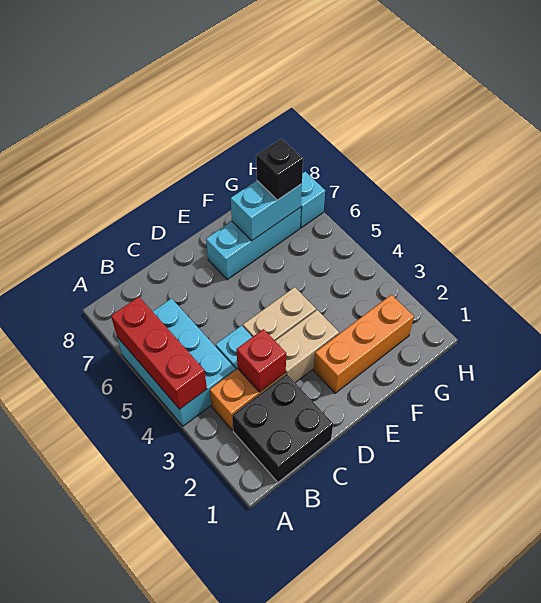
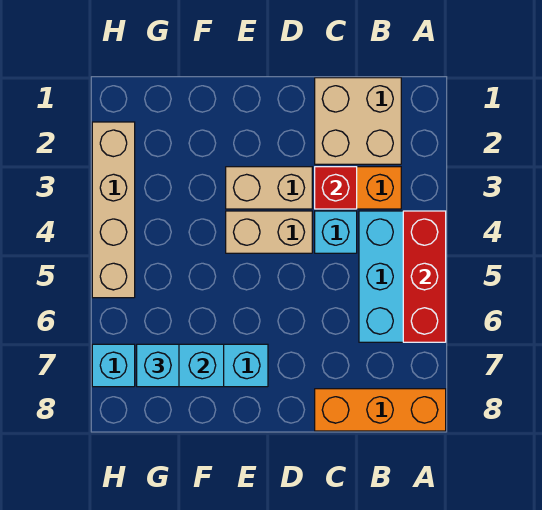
black brick B1:C2 level 1 -> tan brick B1:C2 level 1
orange brick E2:G2 level 1 -> orange brick A8:C8 level 1
black brick G7 level 3 -> cyan brick G7 level 3
none -> tan brick H2:H5 level 1

